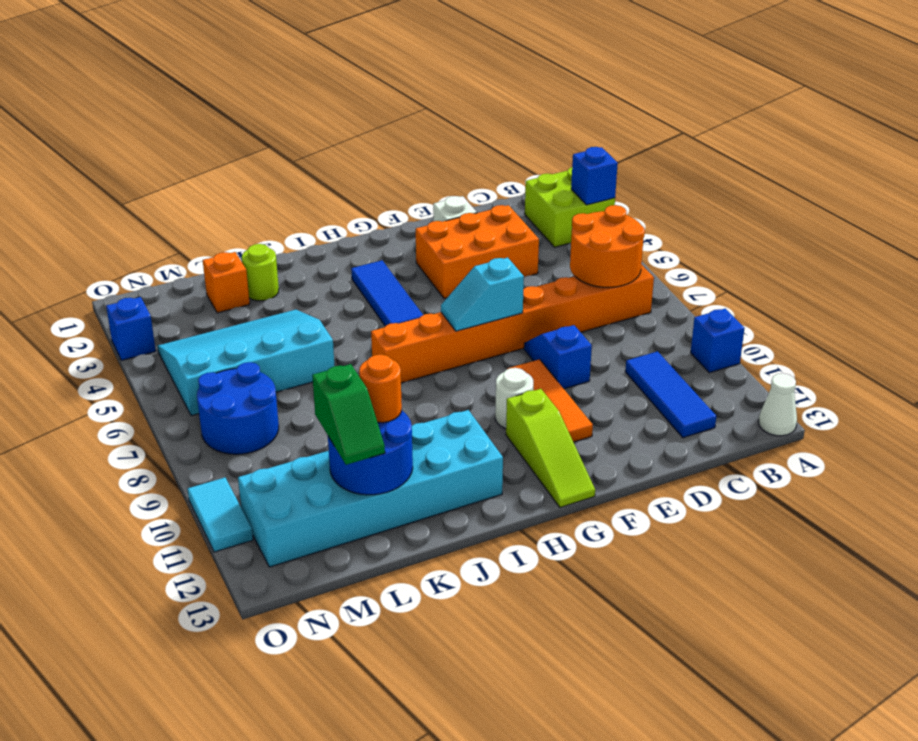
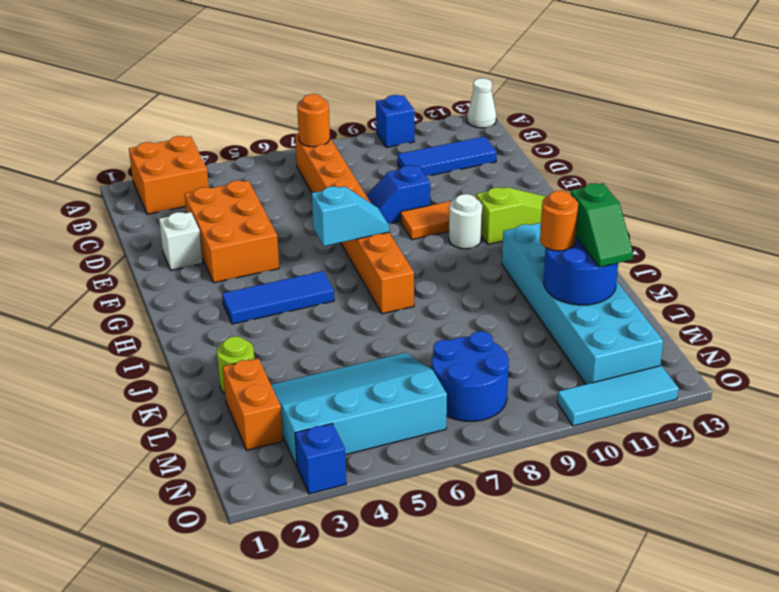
lime brick A2:B3 level 1 -> orange brick A2:B3 level 1
blue brick A3 level 2 -> none
orange round brick B6:C7 level 2 -> orange round brick B7 level 2
cyan slope F7:G7 level 2 top F -> cyan slope G6:G7 level 2 top 6
cyan slope K4:N6 level 1 top 6 -> cyan slope L3:N6 level 1 top N
orange brick L2 level 1 -> orange brick L2:M2 level 1
green slope L11:L12 level 3 top 11 -> green slope K12:L12 level 3 top K
cyan tile O10:O11 level 1 -> cyan tile O10:O12 level 1

